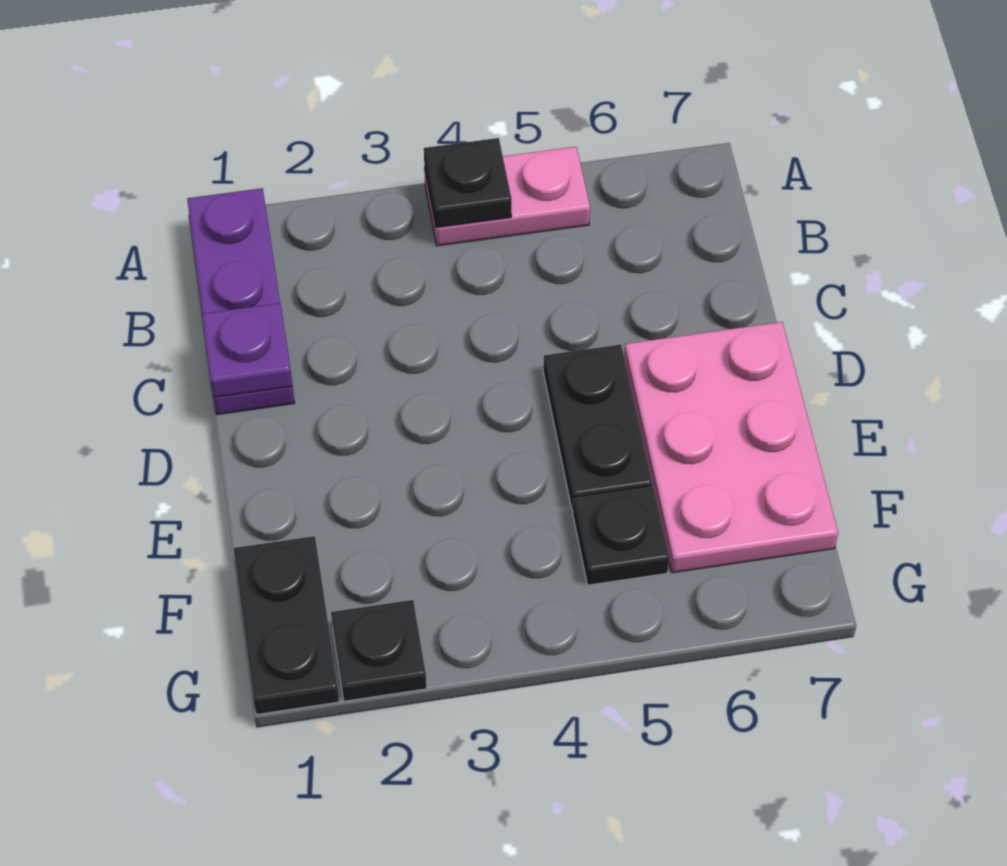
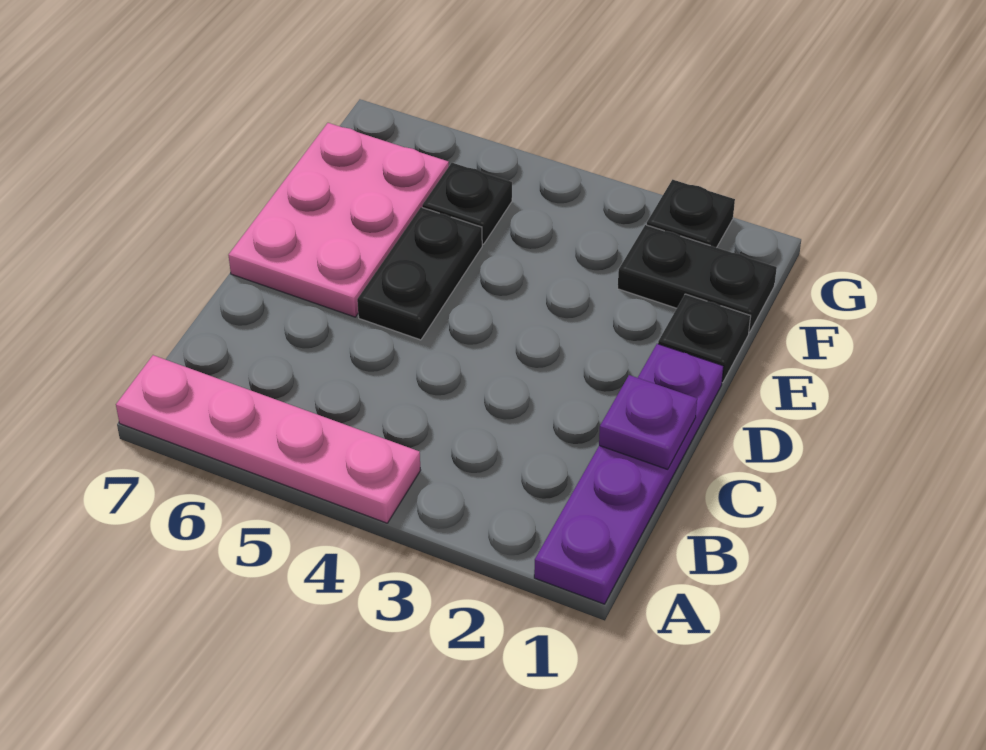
purple plate A1:C1 level 1 -> purple plate A1:D1 level 1
pink plate A4:A5 level 1 -> pink plate A4:A7 level 1
black plate A4 level 2 -> black plate E1 level 1
black plate F1:G1 level 1 -> black plate F1:F2 level 1

